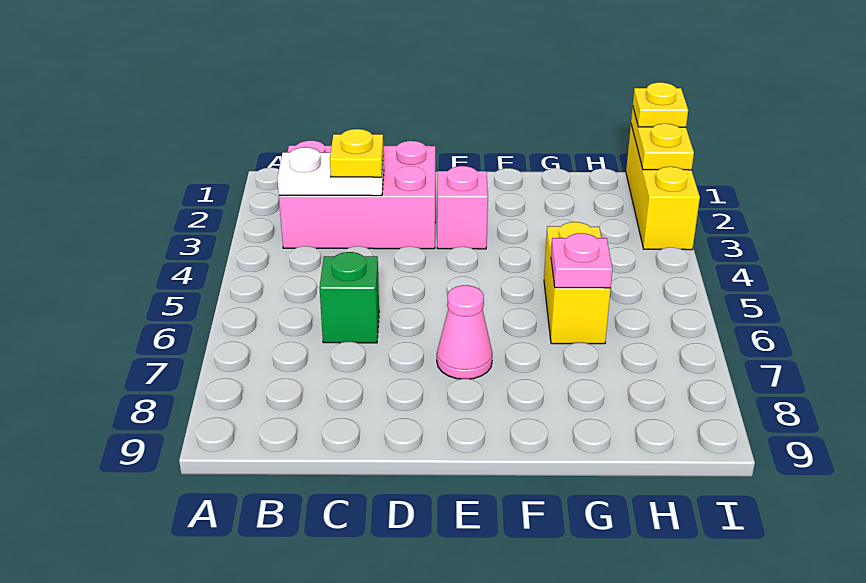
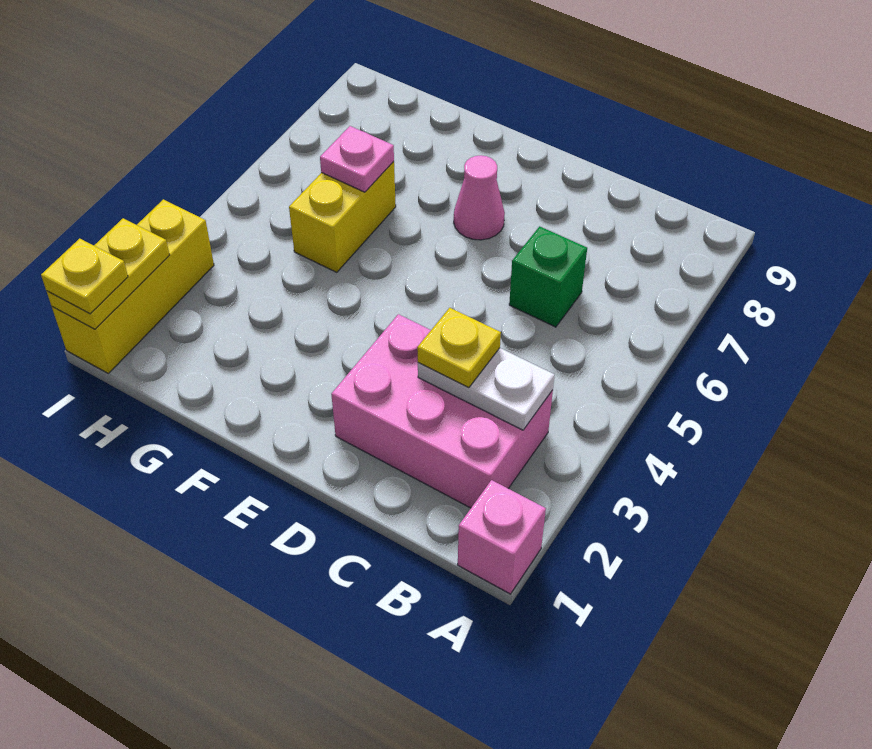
pink brick E3 level 1 -> pink brick A1 level 1

